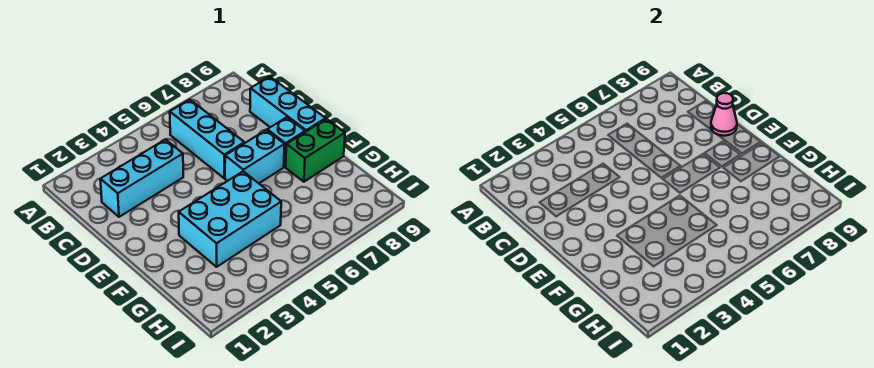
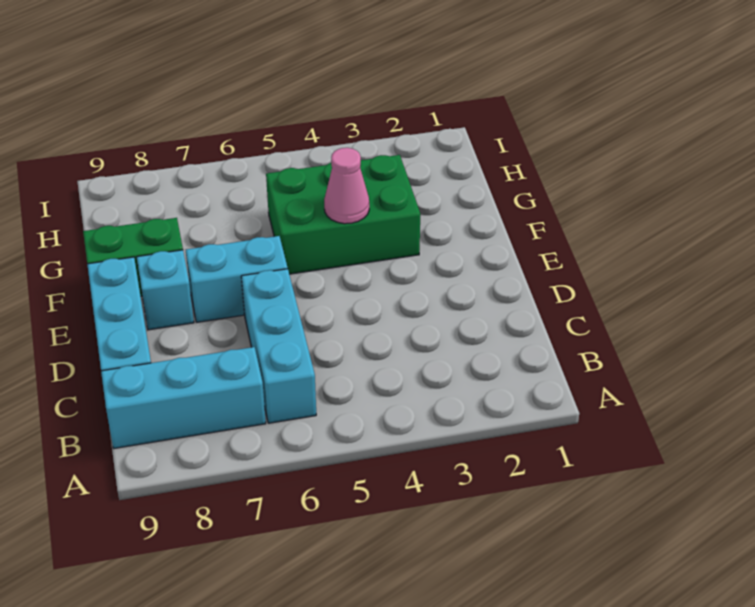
cyan brick C2:C4 level 1 -> cyan brick B7:B9 level 1
pink cone D9 level 2 -> pink cone F4 level 2
cyan brick F3:G5 level 1 -> green brick F3:G5 level 1

